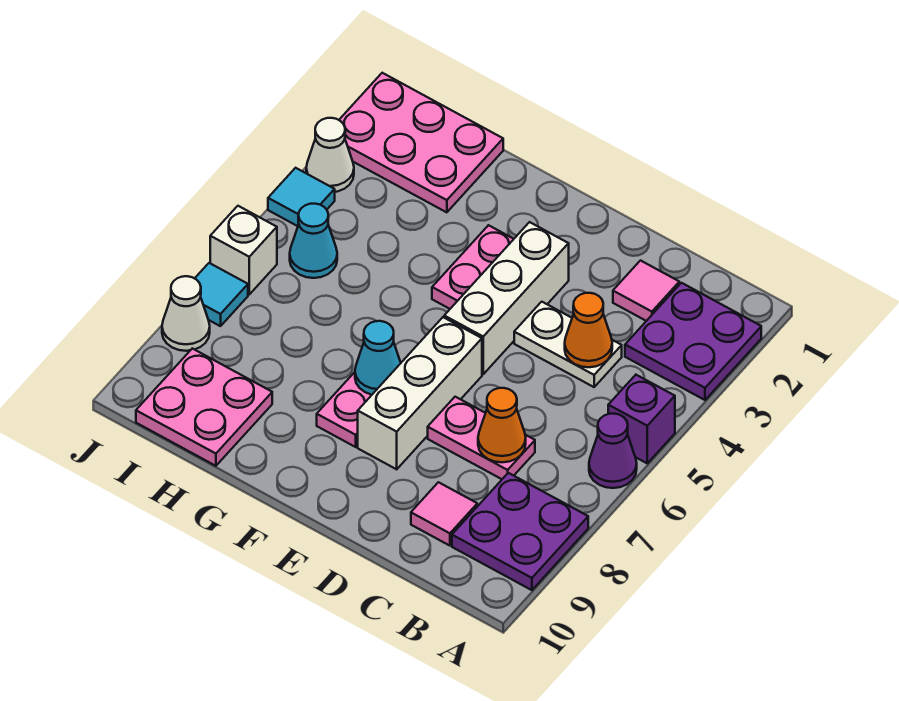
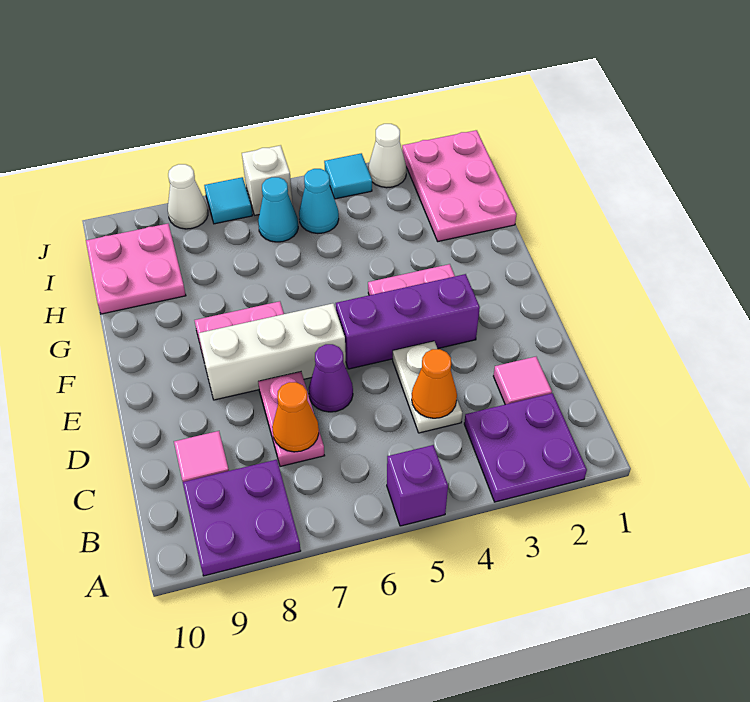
purple cone A6 level 1 -> purple cone D6 level 1
white brick E3:E5 level 1 -> purple brick E3:E5 level 1
cyan cone F7 level 2 -> cyan cone I6 level 1

